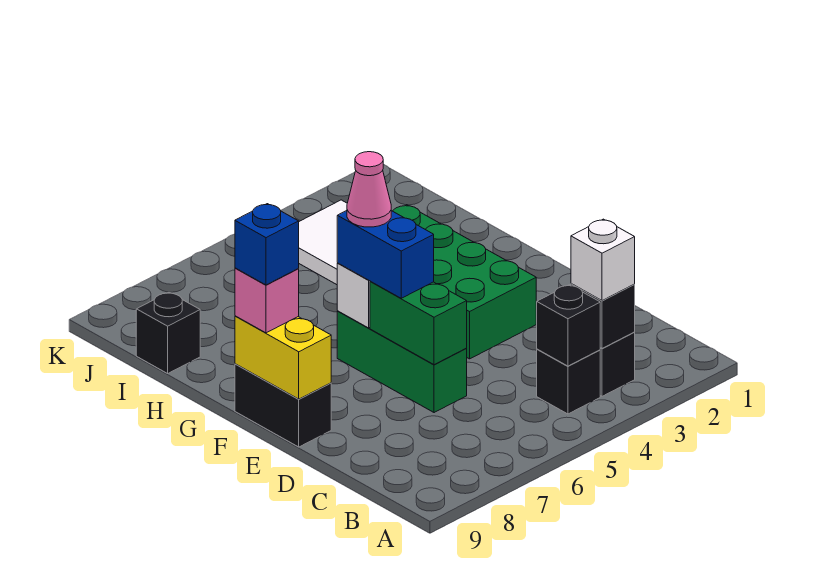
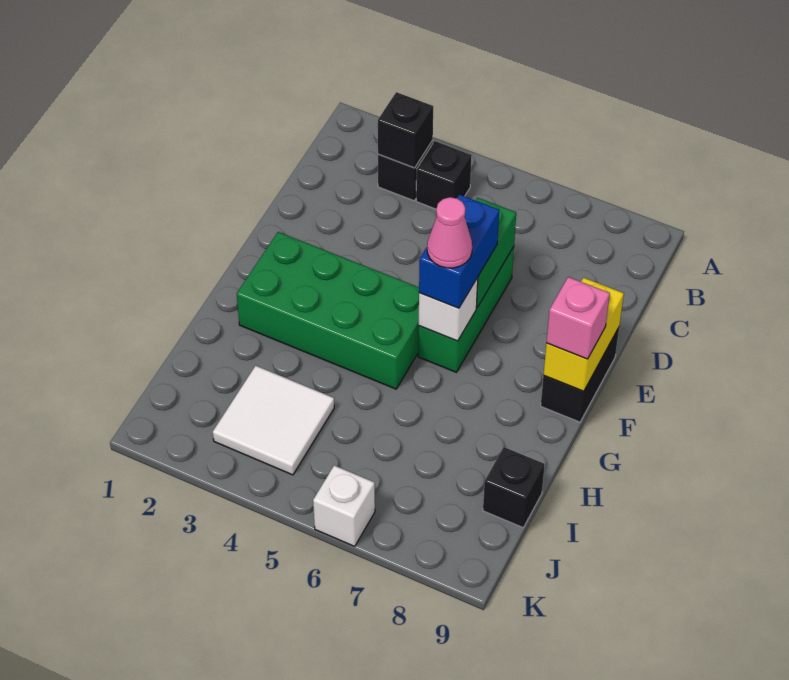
white brick B3 level 3 -> white brick K6 level 1
black brick B4 level 2 -> none
green brick E3:H4 level 1 -> green brick F2:G5 level 1
blue brick F9 level 4 -> none

